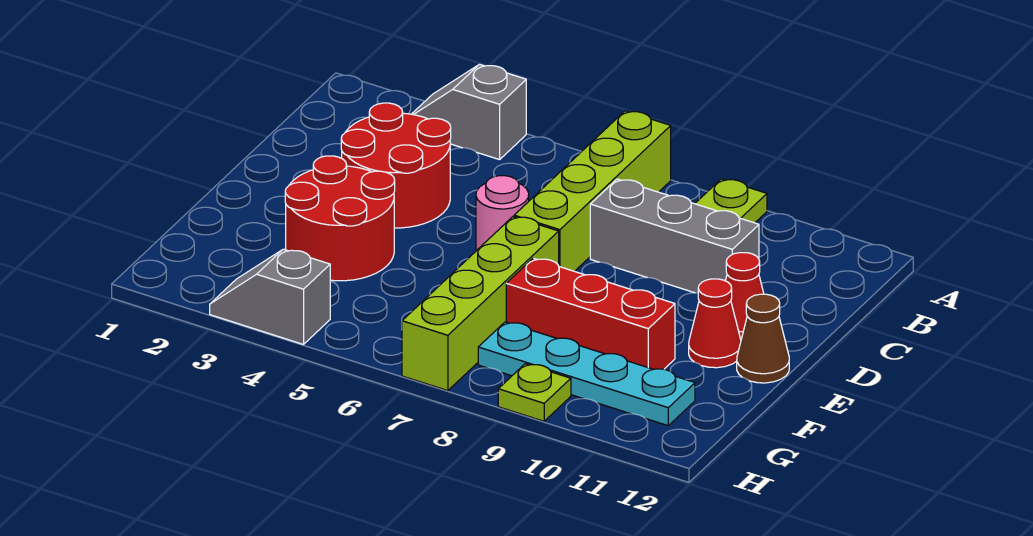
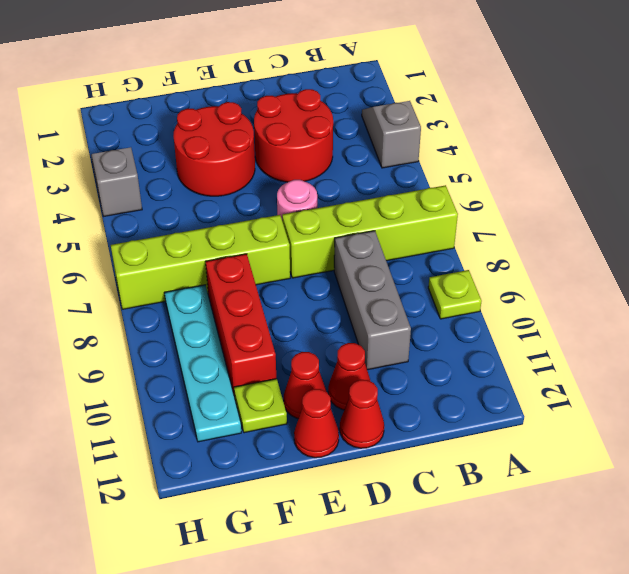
none -> red cone D12 level 1
brown cone E12 level 1 -> red cone E12 level 1
lime plate H9 level 1 -> lime plate F11 level 1

